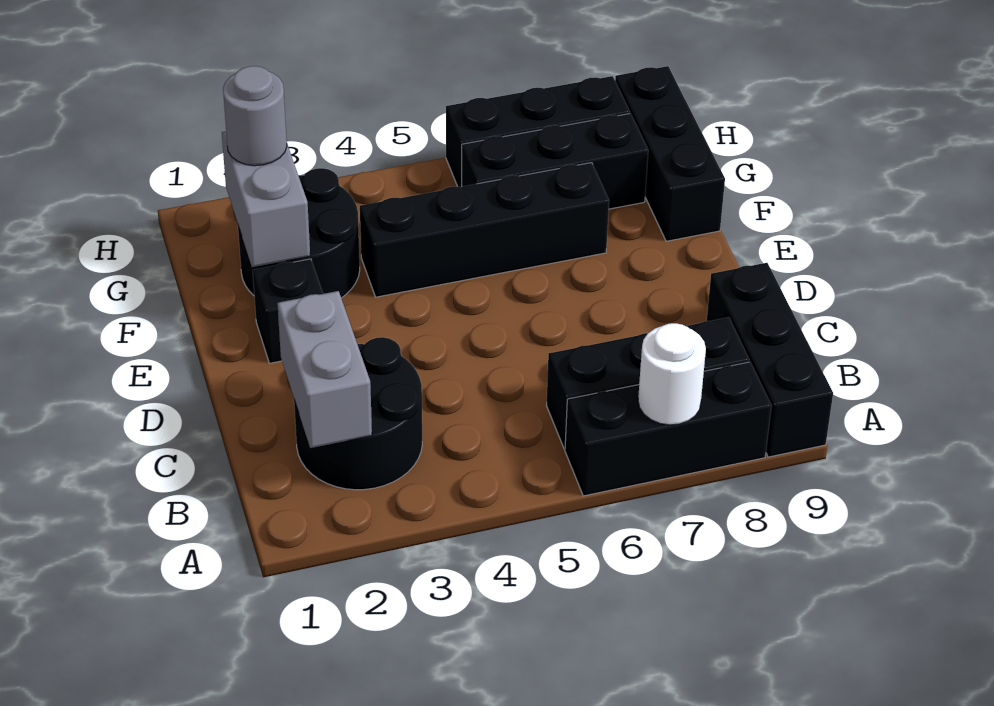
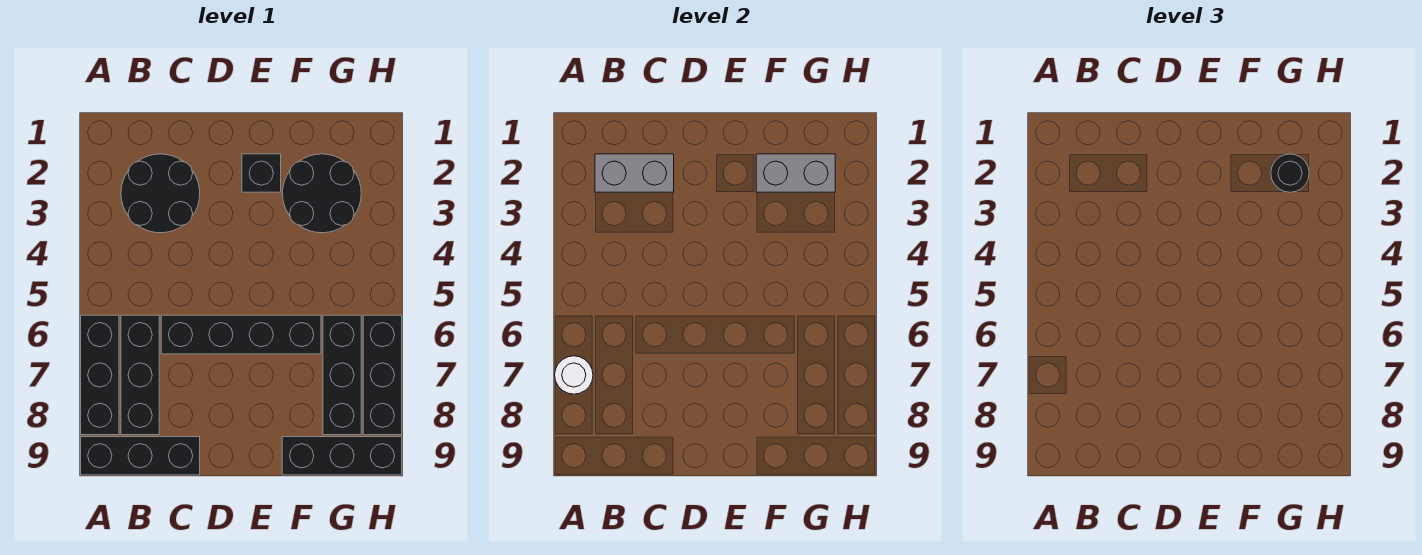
black brick F4:F7 level 1 -> black brick C6:F6 level 1
grey round brick G2 level 3 -> black round brick G2 level 3

